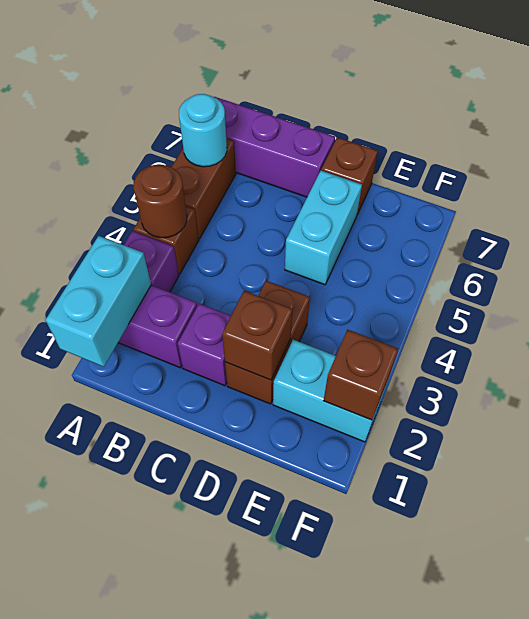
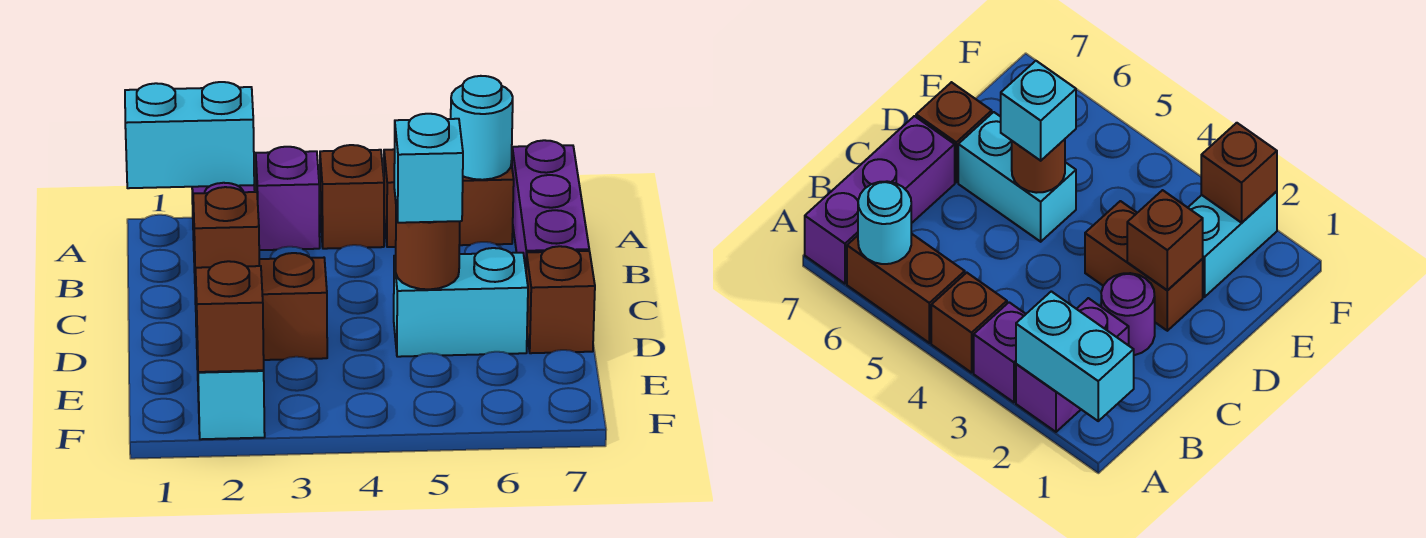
brown round brick A4 level 2 -> brown round brick D5 level 2
purple brick C2 level 1 -> purple round brick C2 level 1
none -> cyan brick D5 level 3

